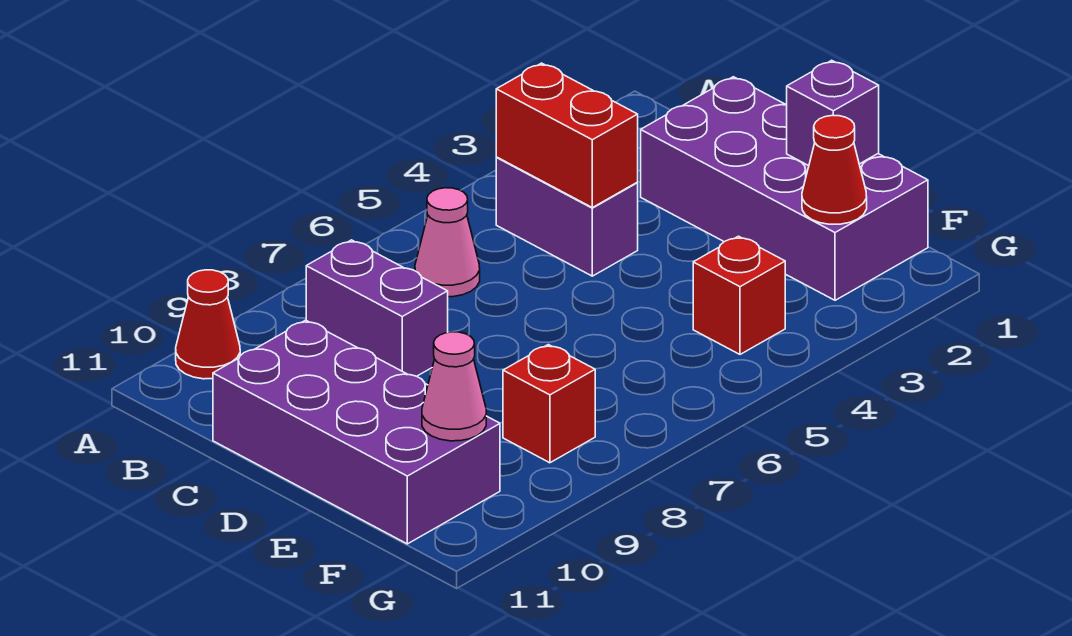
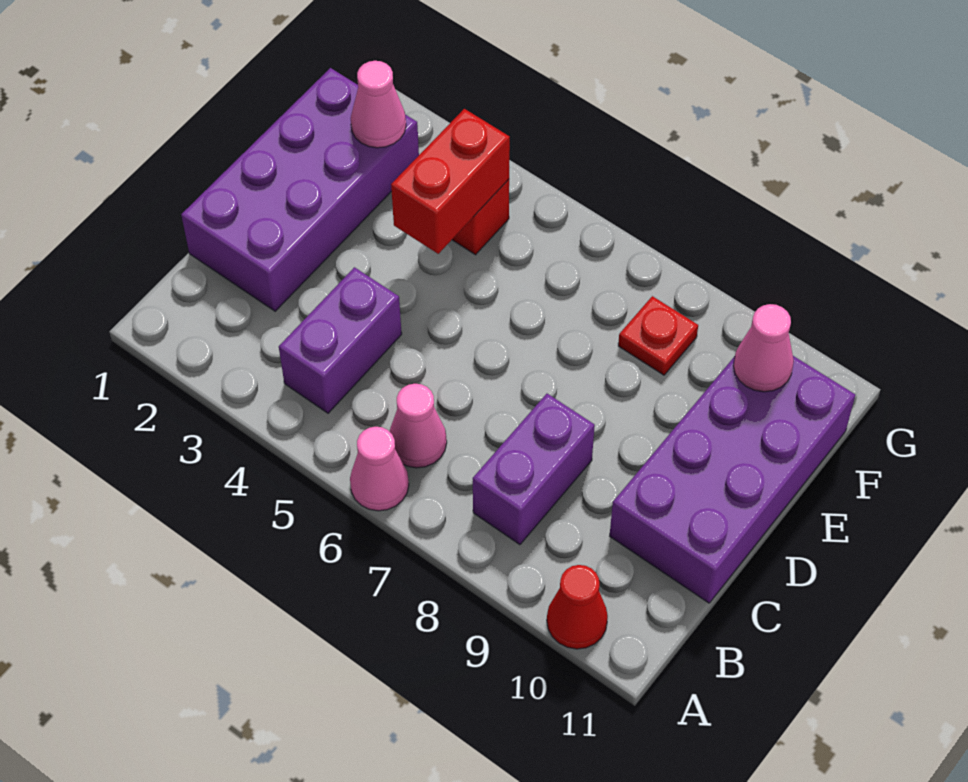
none -> pink cone A6 level 1
red brick B4:C4 level 2 -> red brick E4:F4 level 2
purple brick E1 level 2 -> none
red cone F2 level 2 -> pink cone F2 level 2
red brick F8 level 1 -> red plate F8 level 1

